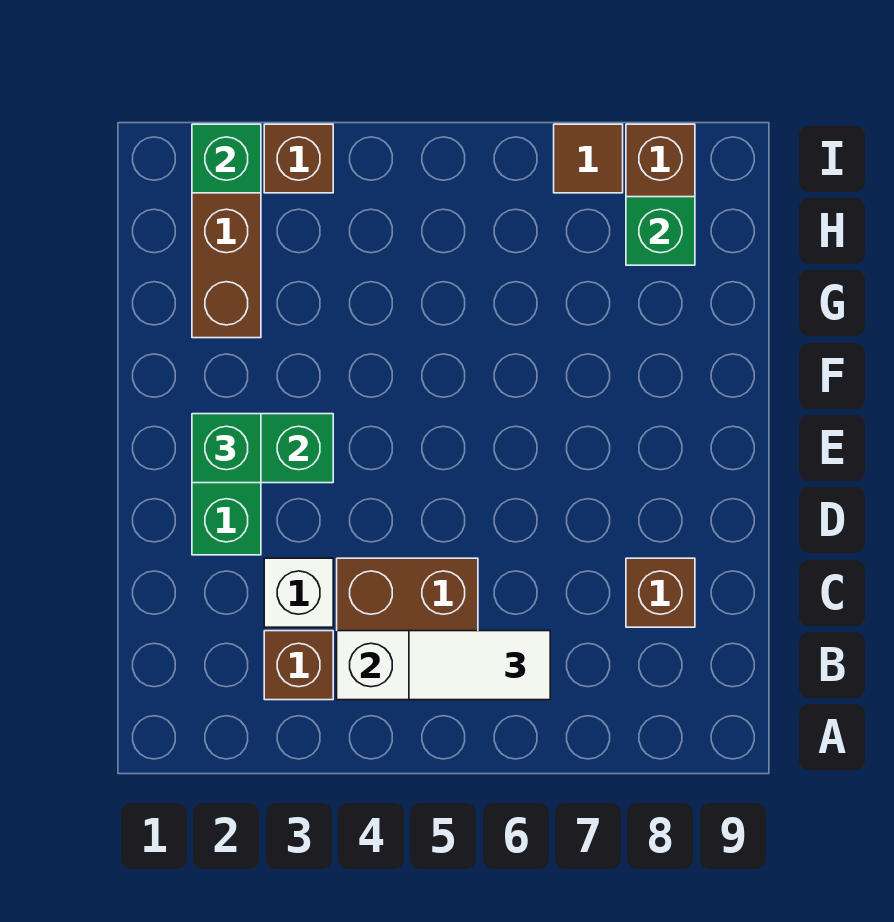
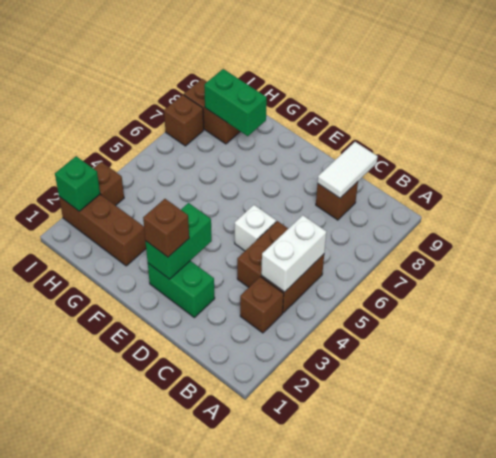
white tile B5:B6 level 3 -> white tile C8:C9 level 2
white brick C3 level 1 -> white brick D5 level 1
green brick E2 level 3 -> brown brick E2 level 3
green brick H8 level 2 -> green brick G8:H8 level 2
brown tile I7 level 1 -> brown brick I7 level 1

